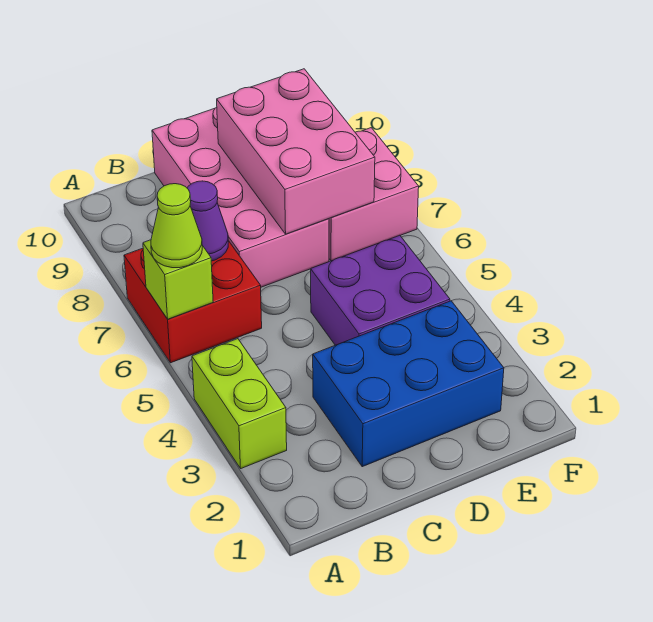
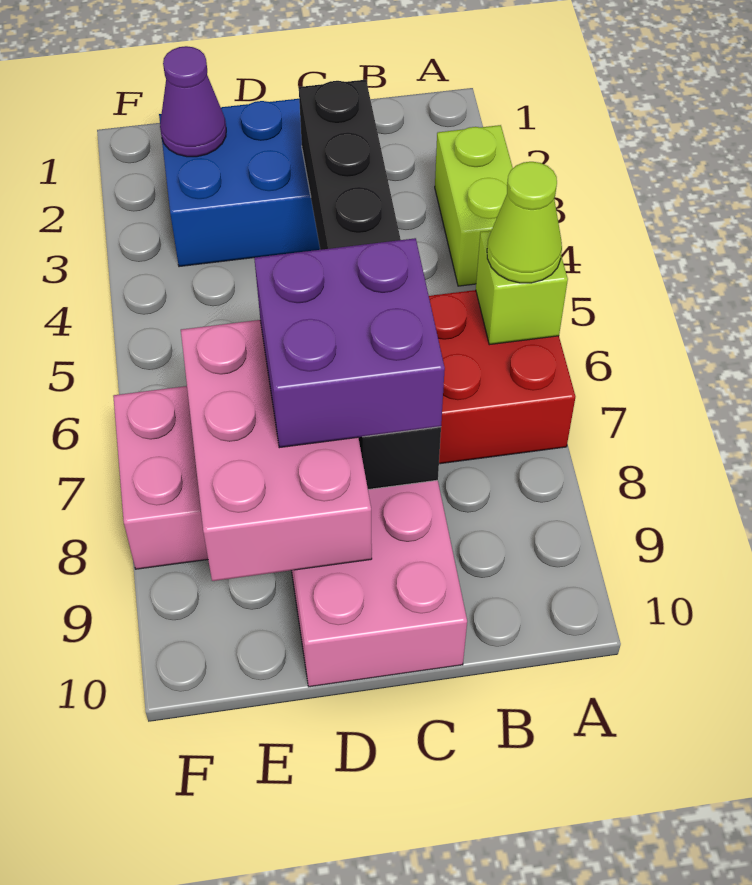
purple cone B7 level 2 -> purple cone E2 level 2
none -> black brick C3:C8 level 2
purple brick D4:E5 level 1 -> purple brick C7:D8 level 3

